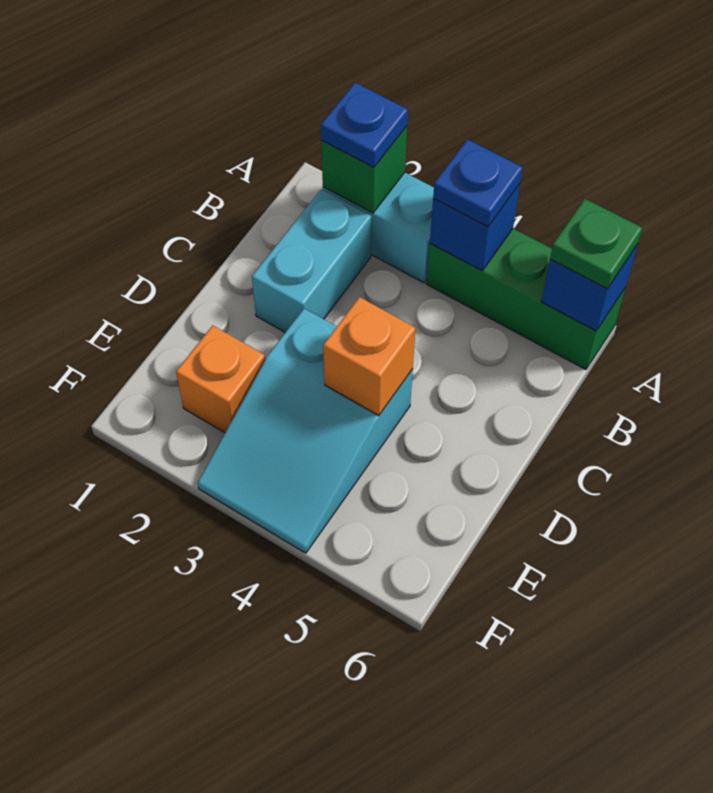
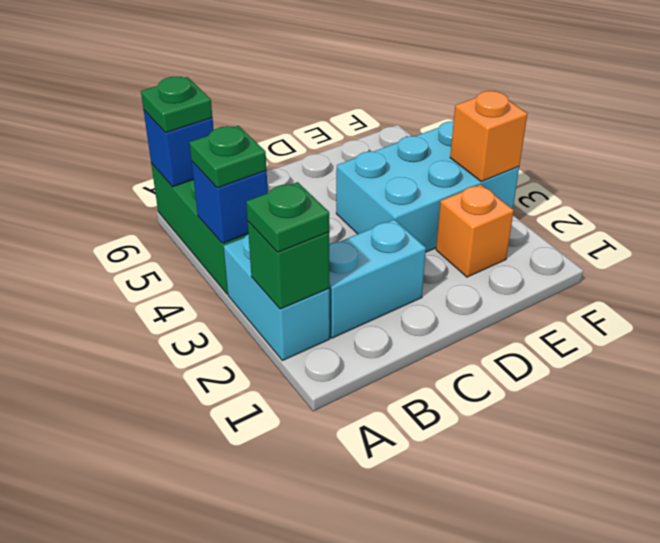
blue plate A2 level 3 -> green plate A2 level 3
blue plate A4 level 3 -> green plate A4 level 3
cyan slope D3:F4 level 1 top D -> cyan brick D3:F4 level 1
orange brick D4 level 2 -> orange brick F3 level 2

